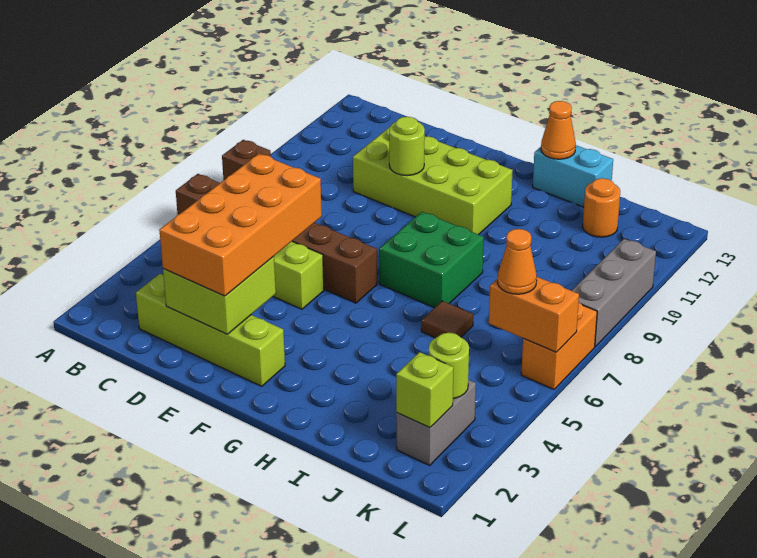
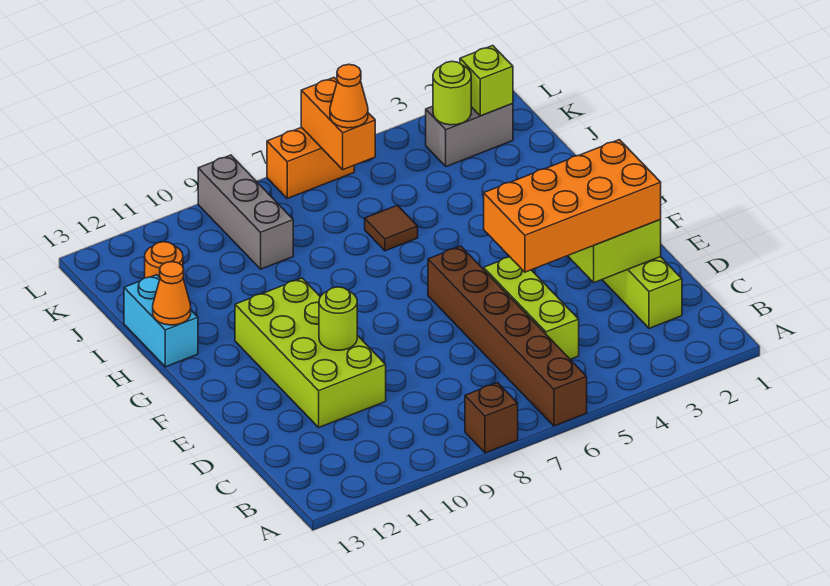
green brick G7:H8 level 1 -> none
grey brick L8:L10 level 1 -> grey brick J9:L9 level 1

